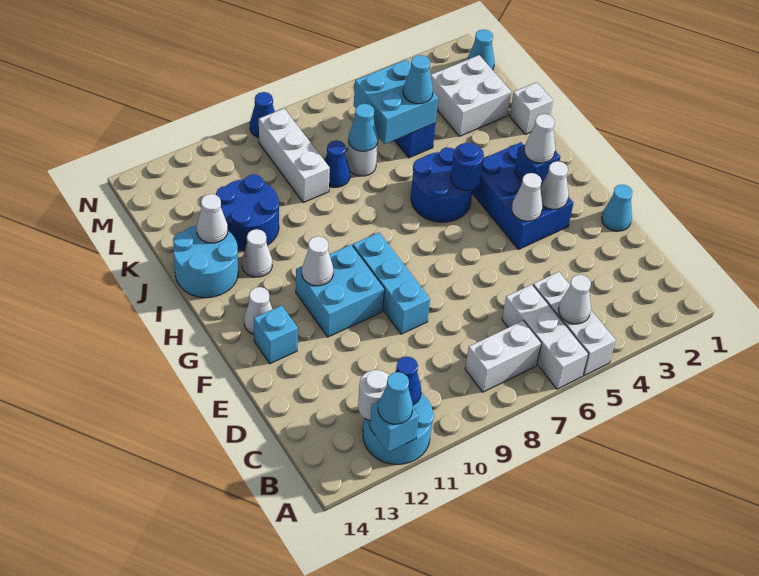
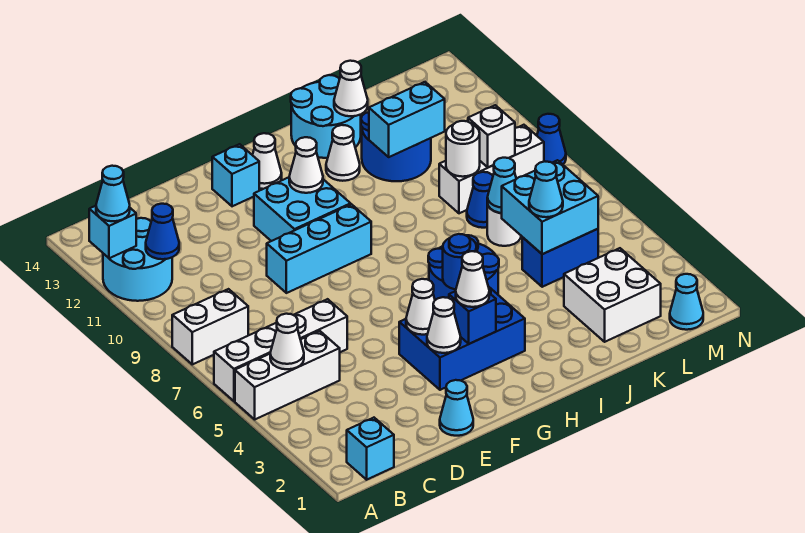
white brick A6:C6 level 1 -> white brick A6:D6 level 1
none -> cyan brick B1 level 1
white brick B7:B8 level 1 -> white brick A8:B8 level 1
white round brick B12 level 2 -> white round brick K9 level 2
white brick J1 level 1 -> white brick L9 level 2
none -> cyan brick J11:K11 level 2

